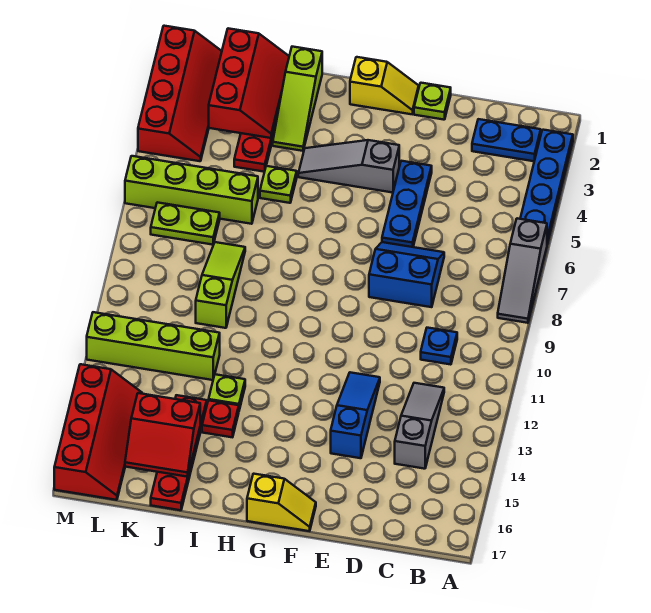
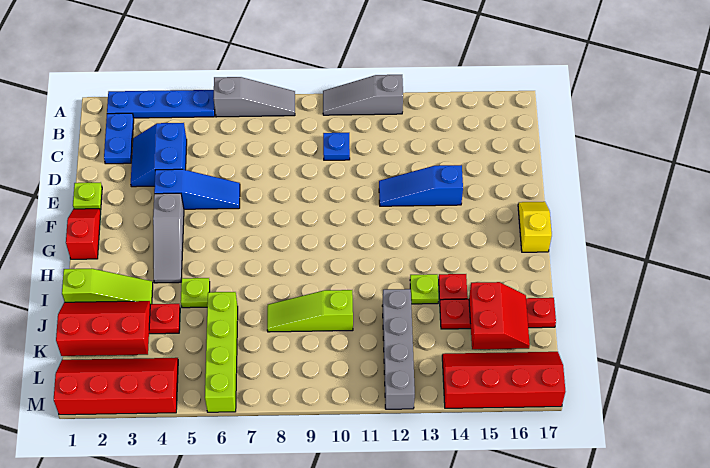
grey slope C12:C14 level 1 top 14 -> grey slope A10:A12 level 1 top 12
blue slope D7:E8 level 1 top 8 -> blue slope C3:D4 level 1 top 4
blue plate E4:E6 level 1 -> blue slope E4:E6 level 1 top 4
yellow slope F1:G1 level 1 top G -> red slope F1:G1 level 1 top G
lime brick J12:M12 level 1 -> grey brick J12:M12 level 1
lime plate K7:L7 level 1 -> none

